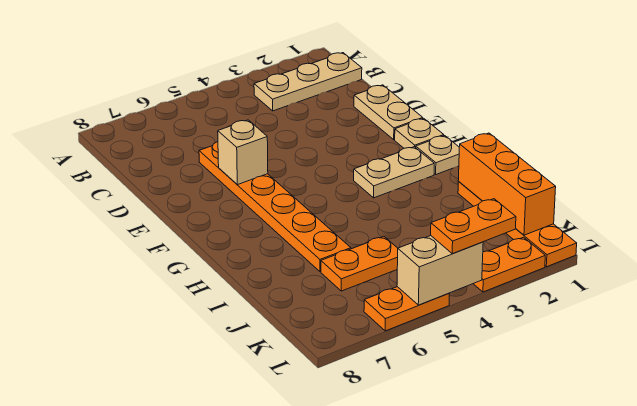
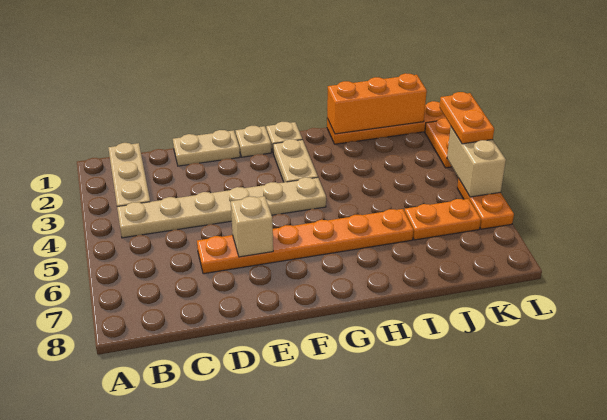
none -> tan plate B4:G4 level 1
orange plate J5:J6 level 1 -> orange plate J6:K6 level 1

